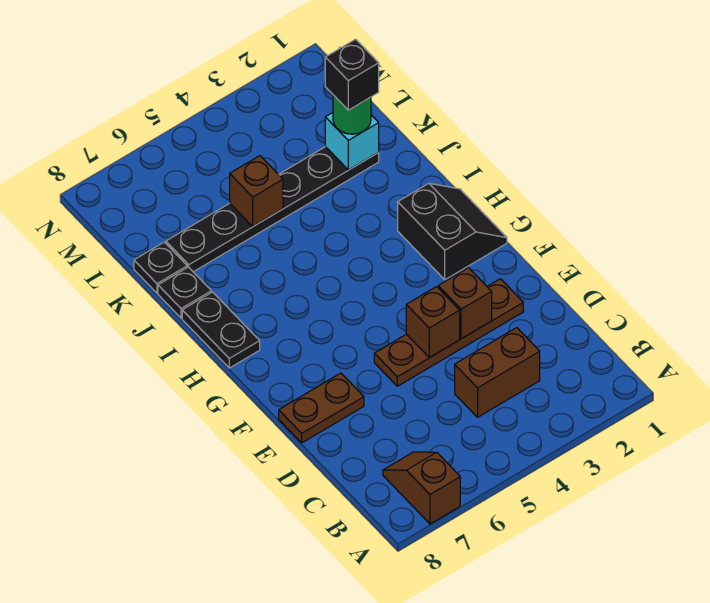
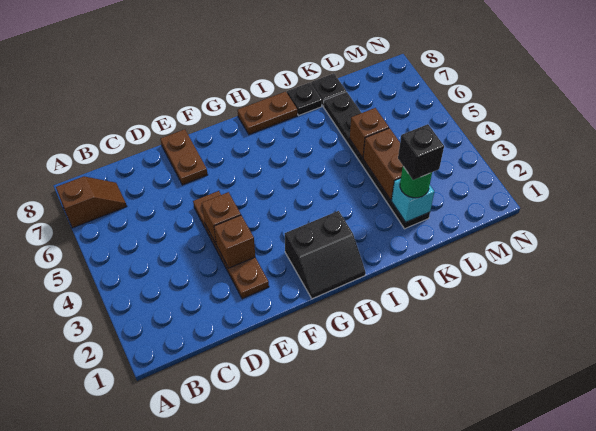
brown brick C3:C4 level 1 -> brown brick K3:K4 level 2
black plate H8:I8 level 1 -> brown plate H8:I8 level 1

